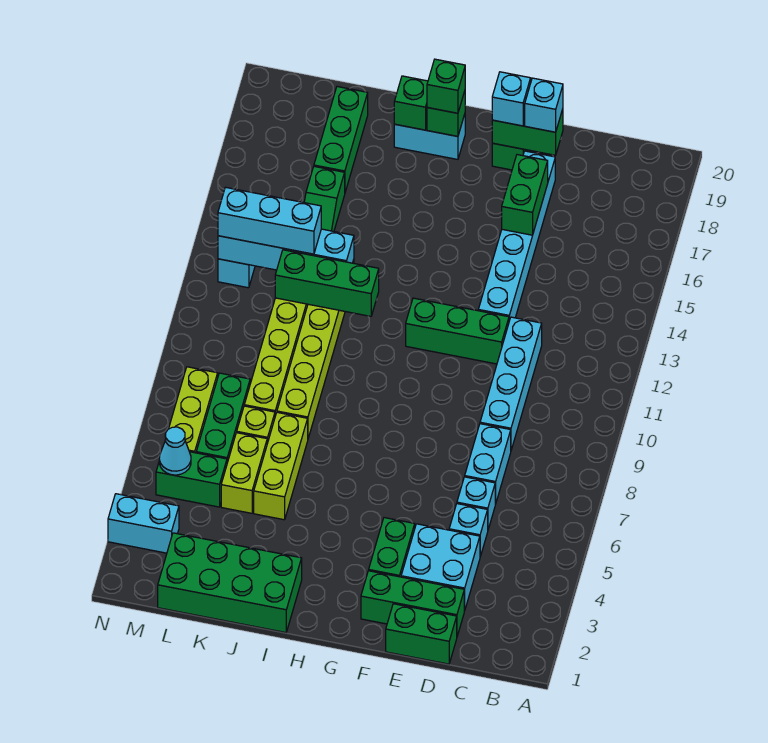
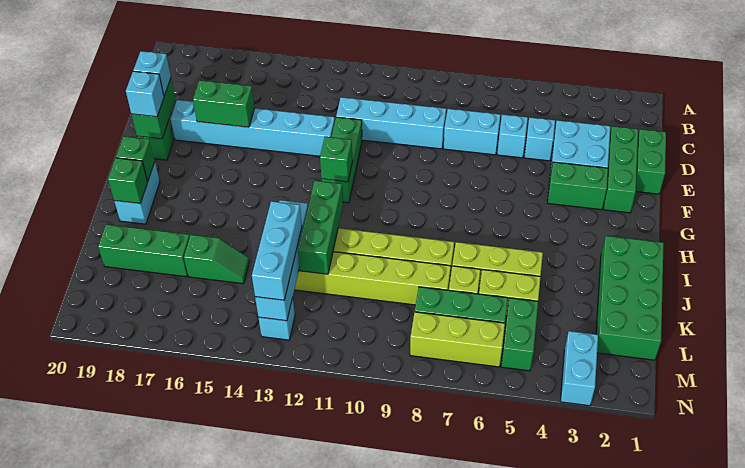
green brick H19 level 3 -> green brick G12 level 2
cyan cone M5 level 2 -> none

